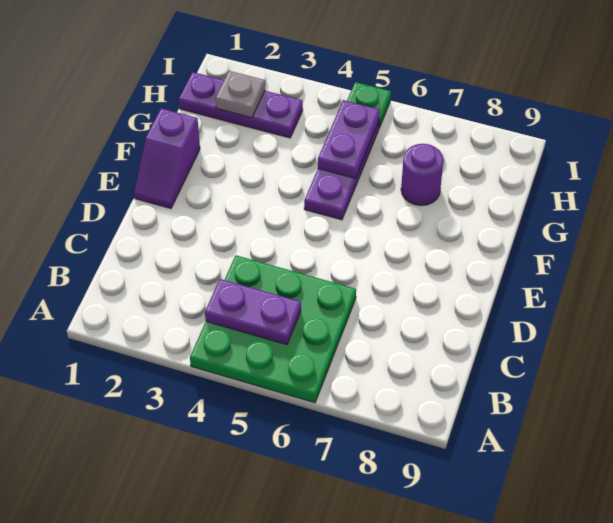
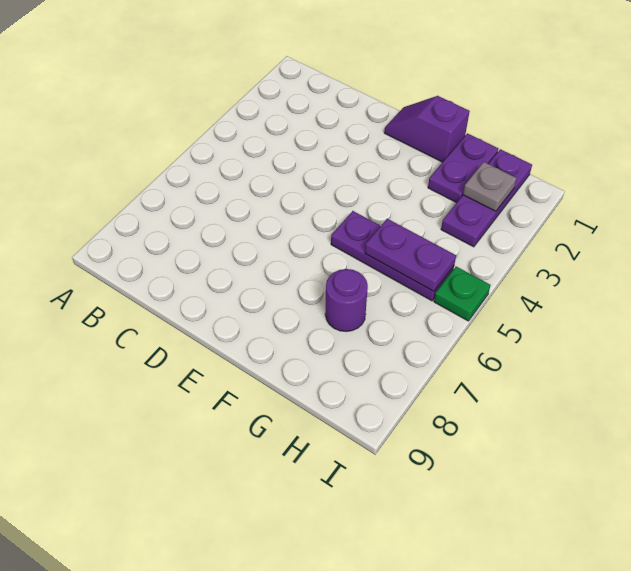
green plate A4:C6 level 1 -> none
purple plate B4:B5 level 2 -> purple plate G1:G2 level 1

